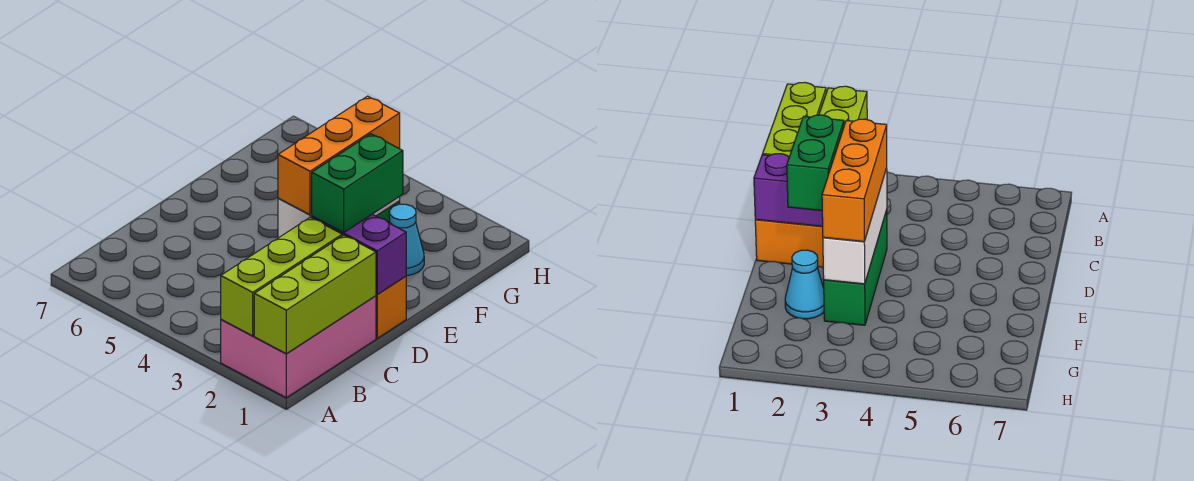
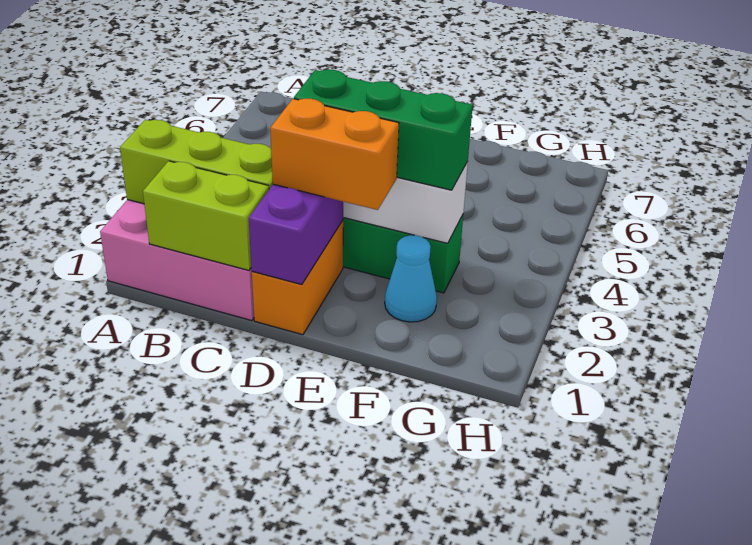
lime brick A1:C1 level 2 -> lime brick B1:C1 level 2
green brick D2:E2 level 3 -> orange brick D2:E2 level 3
orange brick D3:F3 level 3 -> green brick D3:F3 level 3

